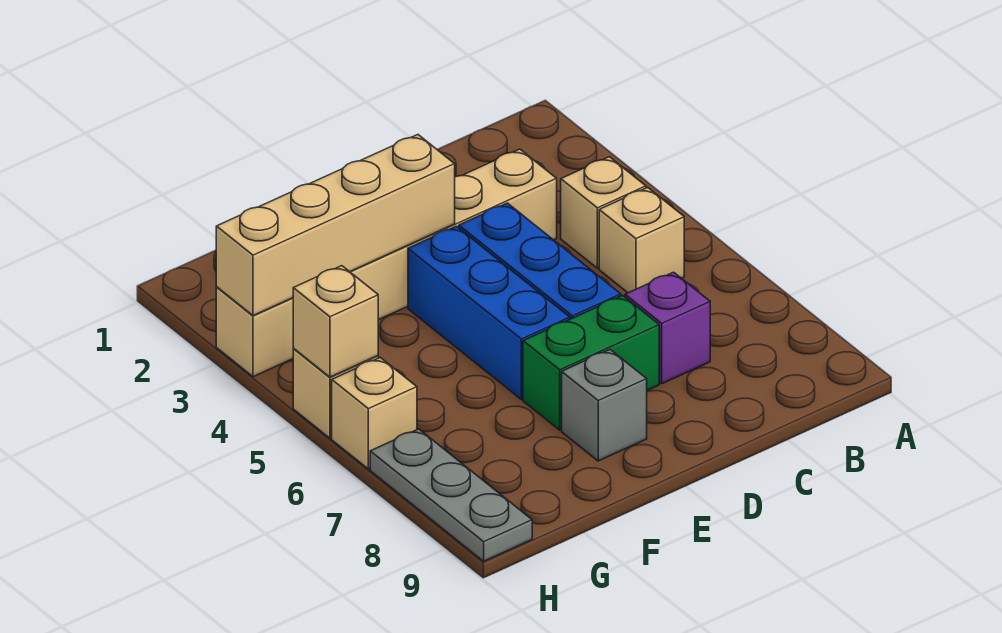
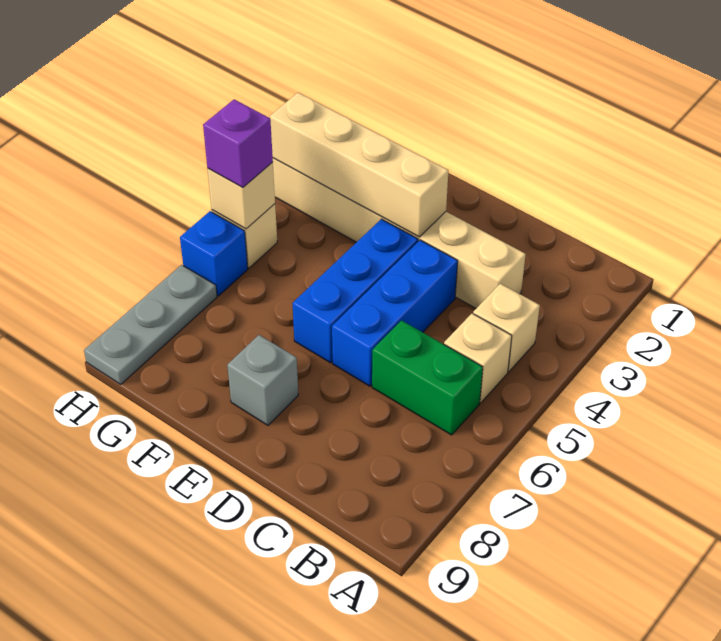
purple brick C7 level 1 -> purple brick H5 level 3
green brick D7:E7 level 1 -> green brick B6:C6 level 1
tan brick H6 level 1 -> blue brick H6 level 1

